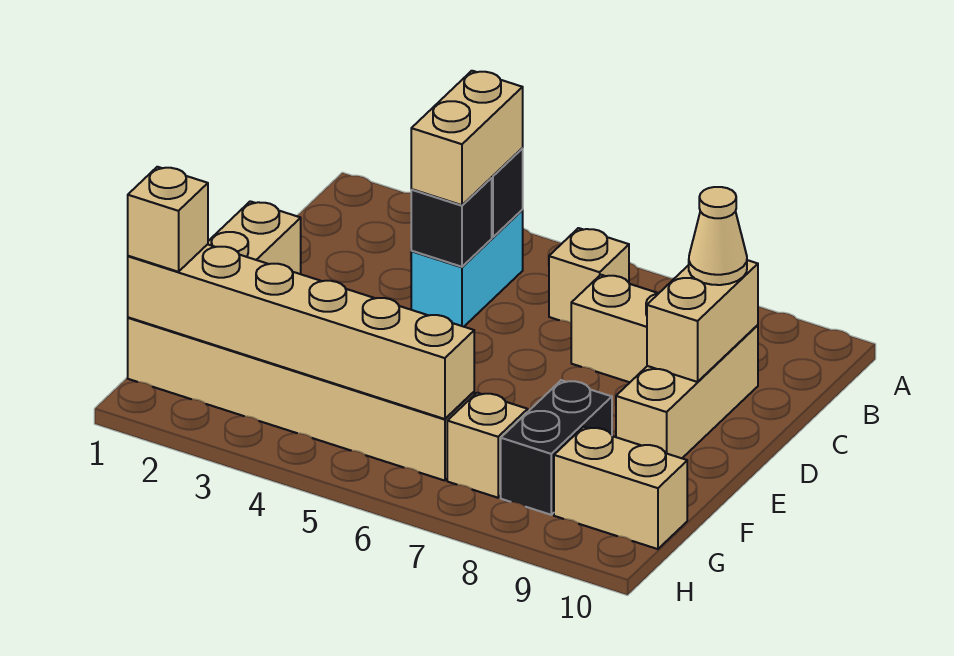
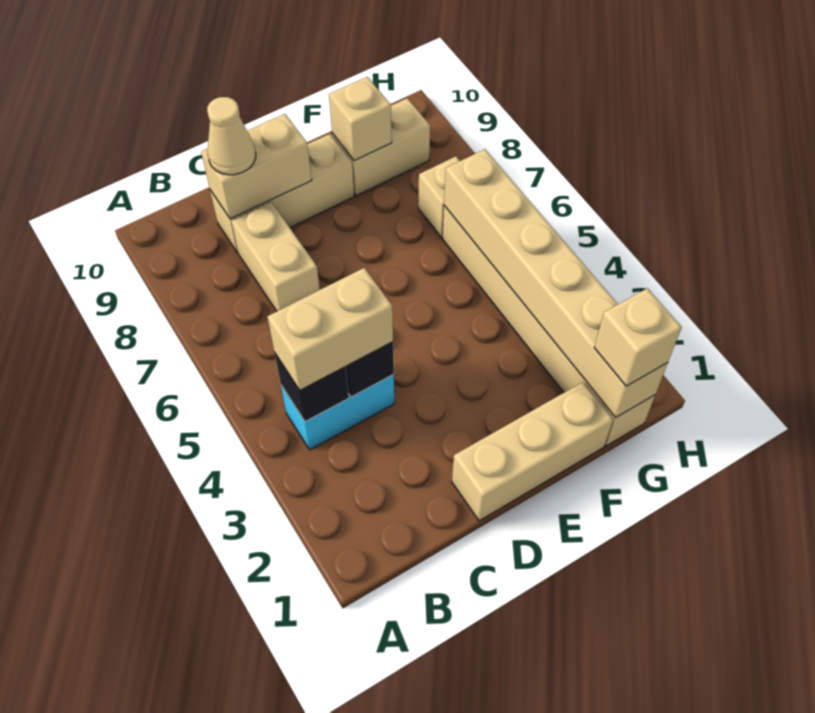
tan brick B6 level 1 -> tan brick F9 level 2
black brick F8:G8 level 1 -> none
tan brick G9:G10 level 1 -> tan brick F9:G9 level 1

